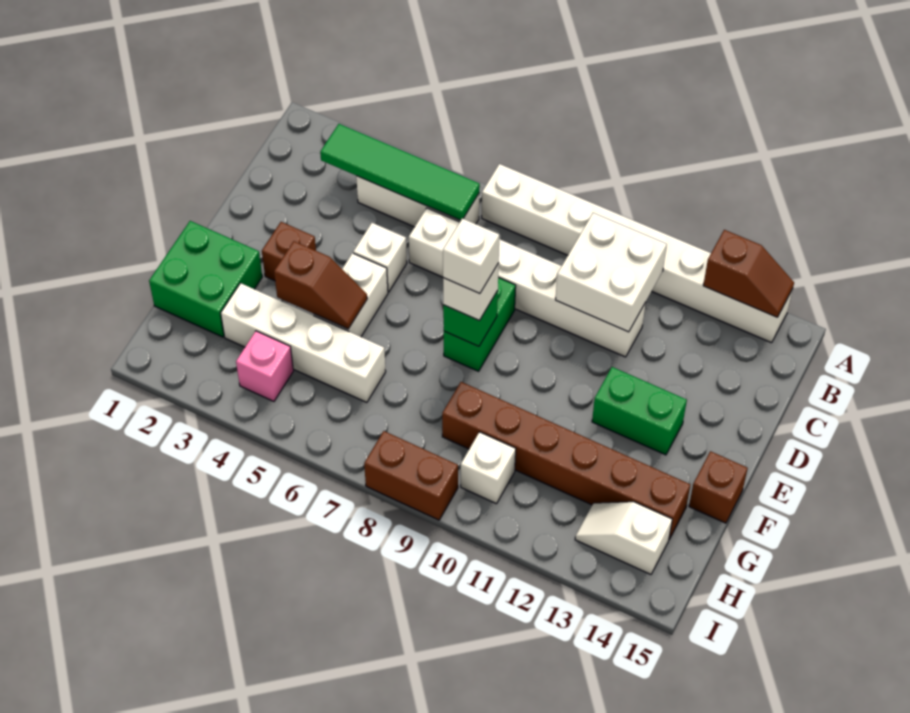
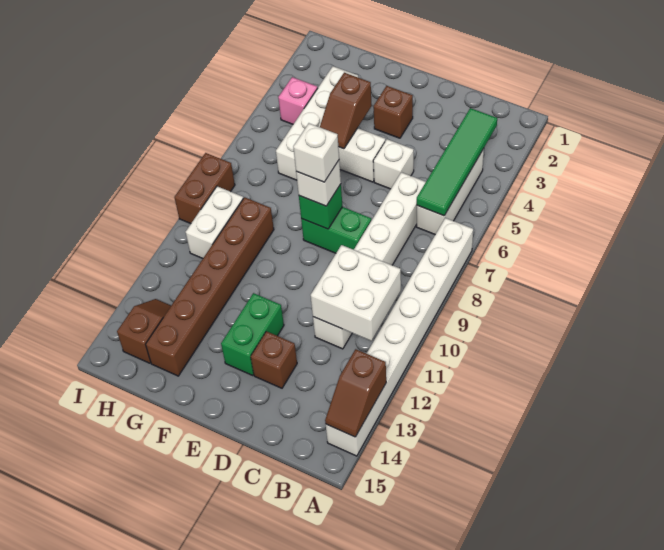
green brick F1:G2 level 1 -> none
brown brick F15 level 1 -> brown brick D13 level 1
white brick H10 level 1 -> white brick H9:H10 level 1
white slope H13:H14 level 1 top 14 -> brown slope H13:H14 level 1 top 14

